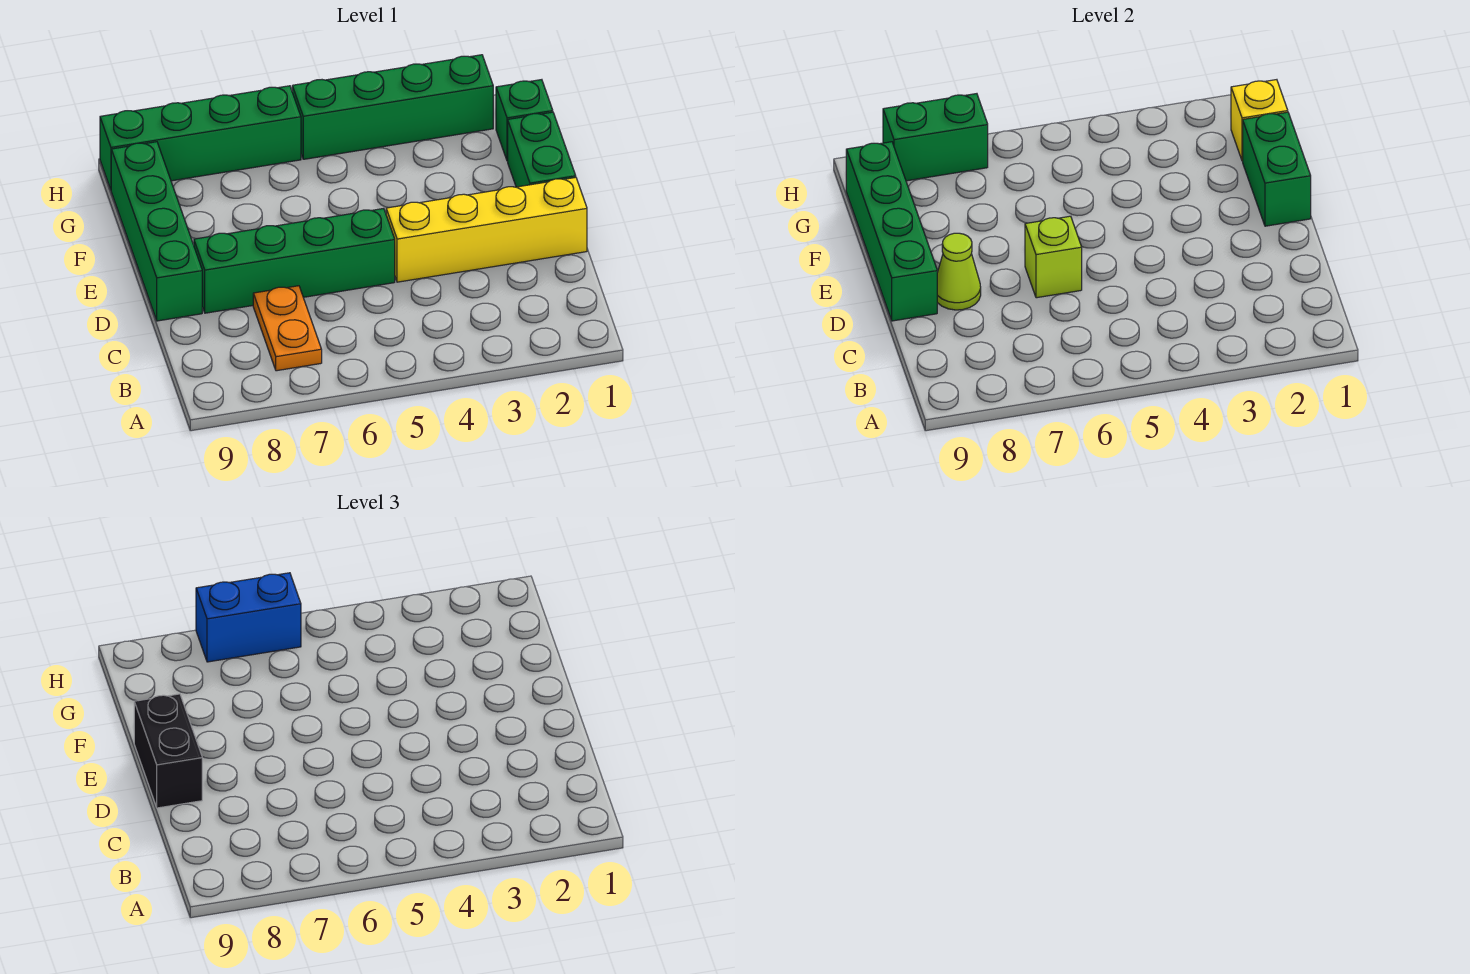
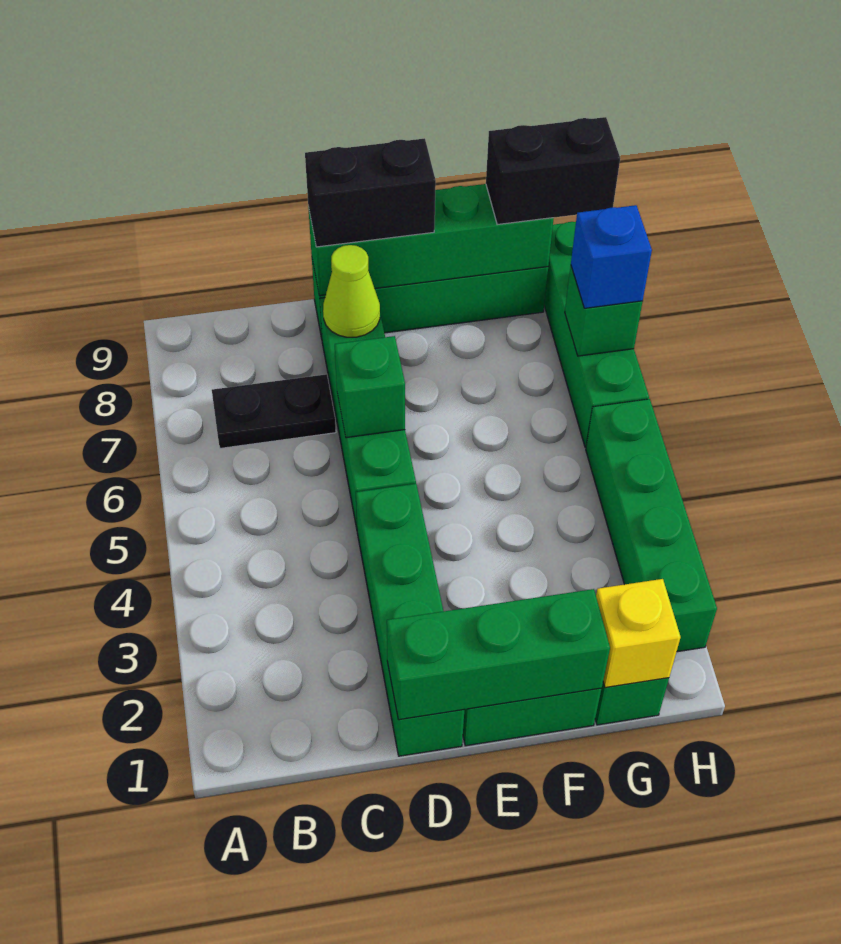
orange plate B7:C7 level 1 -> black plate B7:C7 level 1
yellow brick D1:D4 level 1 -> green brick D1:D4 level 1
lime brick D6 level 2 -> green brick D6 level 2
green brick E1:F1 level 2 -> green brick D1:F1 level 2
none -> black brick G9:H9 level 3
blue brick H6:H7 level 3 -> blue brick H7 level 3
green brick H7:H8 level 2 -> green brick H7 level 2

